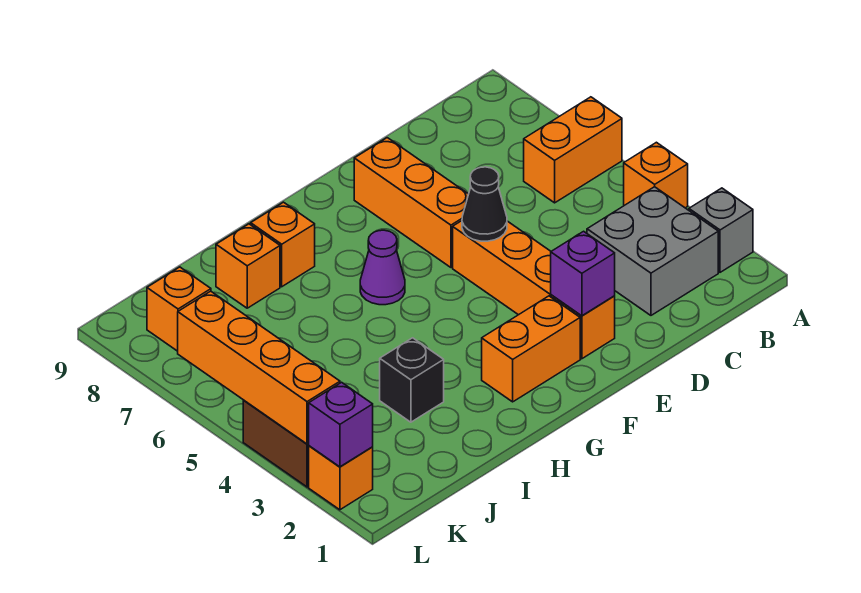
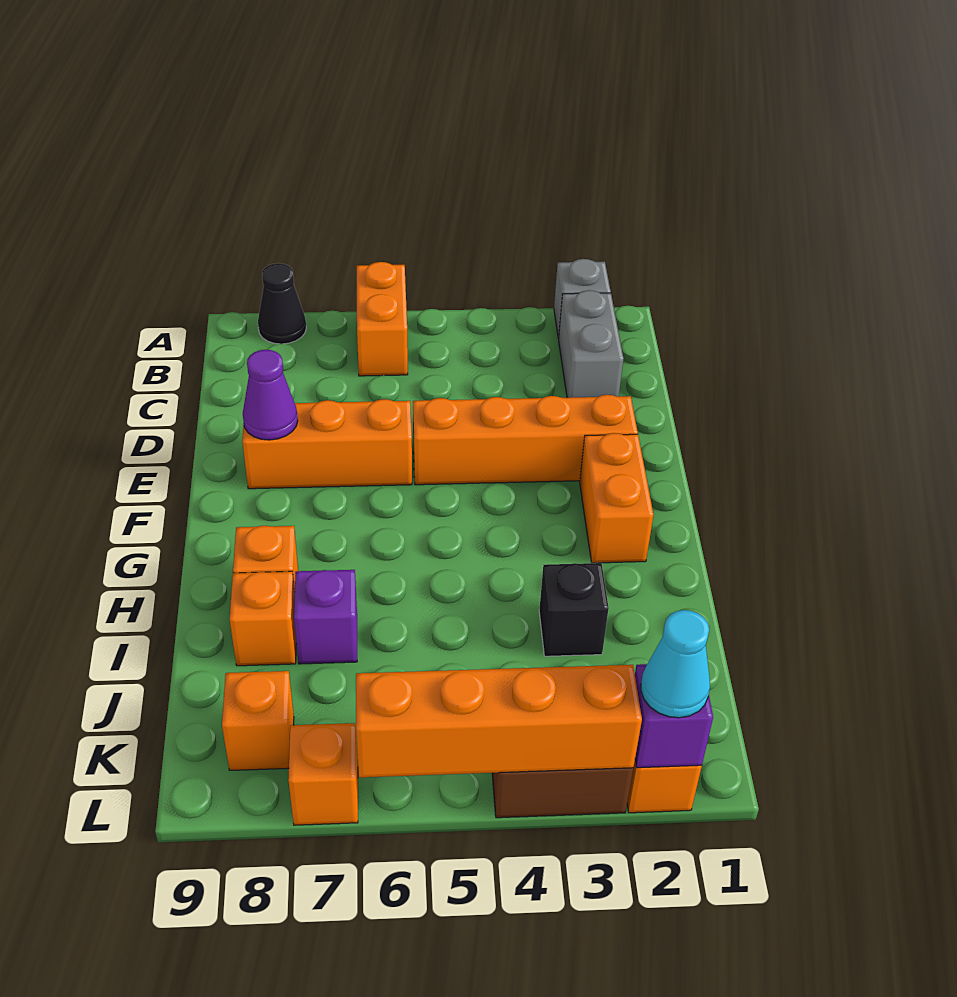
orange brick A4 level 1 -> orange brick L7 level 1
grey brick B2:C3 level 1 -> grey brick B2:C2 level 1
purple brick E2 level 2 -> purple brick I7 level 1
black cone E5 level 2 -> black cone A8 level 1
purple cone G6 level 1 -> purple cone E8 level 2
none -> cyan cone L2 level 3

